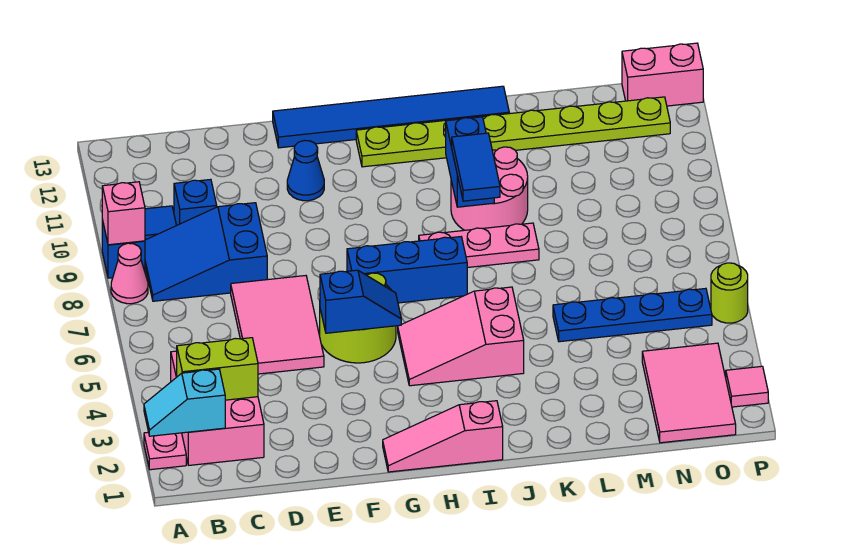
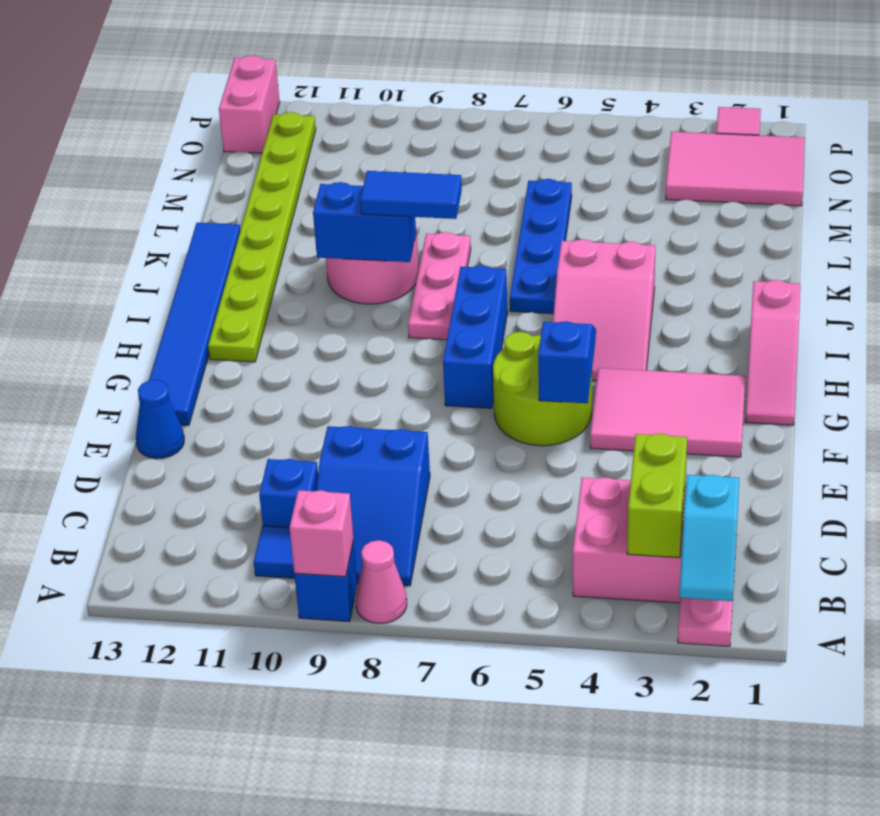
pink tile D5:E7 level 1 -> pink tile F2:G4 level 1
blue cone F11 level 1 -> blue cone E13 level 1
blue plate L5:O5 level 1 -> blue plate J6:M6 level 1
lime round brick P5 level 1 -> none

